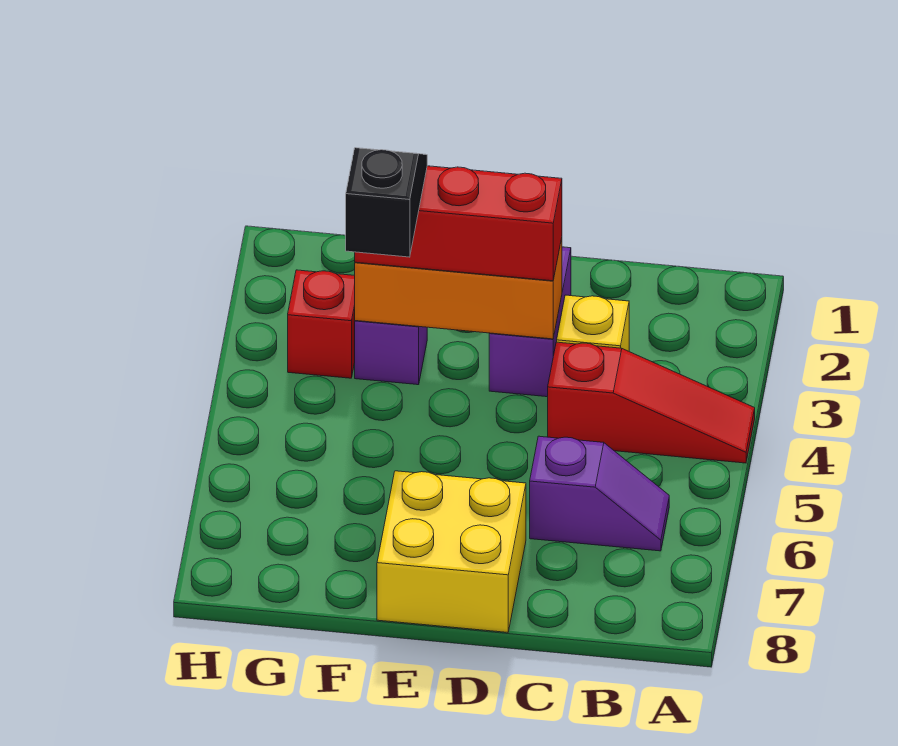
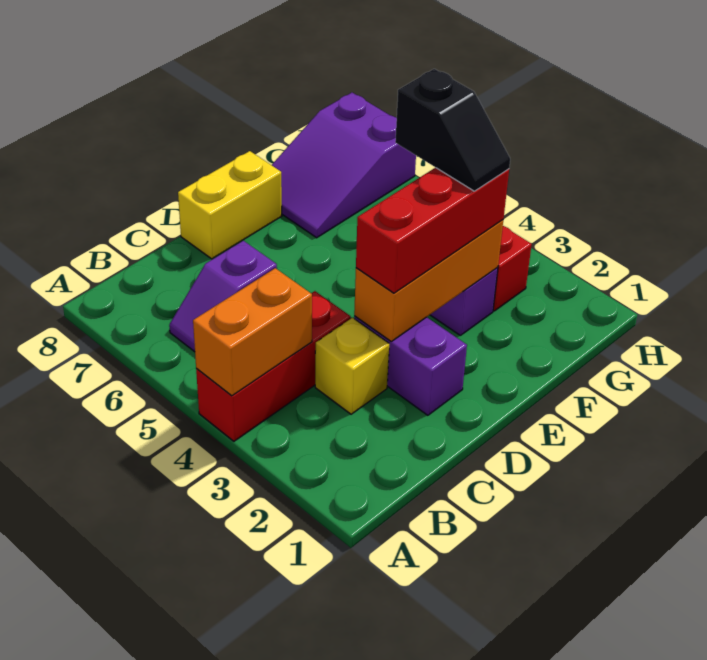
red slope A4:C4 level 1 top C -> red brick A4:C4 level 1
none -> orange brick A4:B4 level 2
yellow brick D7:E8 level 1 -> yellow brick D8:E8 level 1
none -> purple slope F7:H8 level 1 top H

